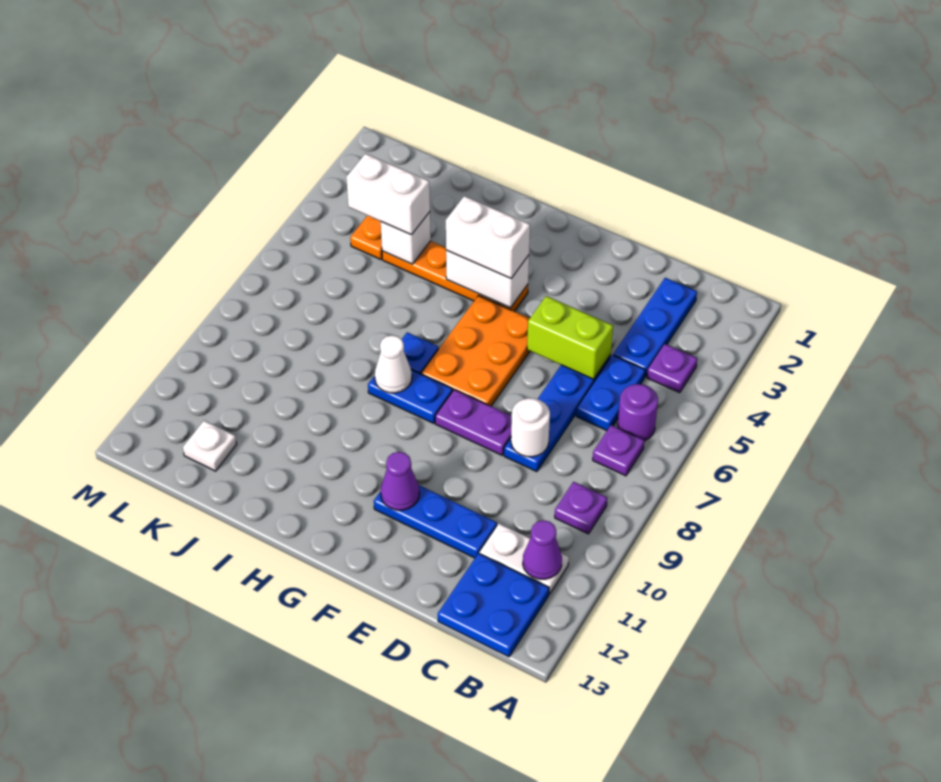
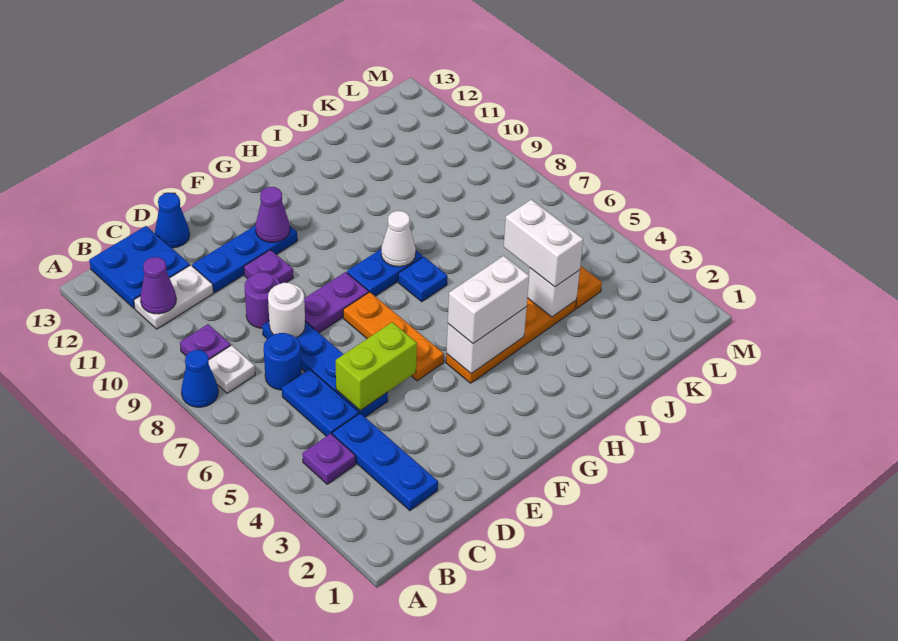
none -> blue cone A8 level 1
purple round brick B6 level 1 -> purple round brick D9 level 1
purple plate B7 level 1 -> purple plate E10 level 1
none -> blue round brick C7 level 1
none -> blue cone D13 level 1
orange plate F5:G7 level 1 -> orange plate F5:F7 level 1
white brick J4:K4 level 3 -> white brick J4:J5 level 3
white plate K12 level 1 -> white plate B8 level 1

